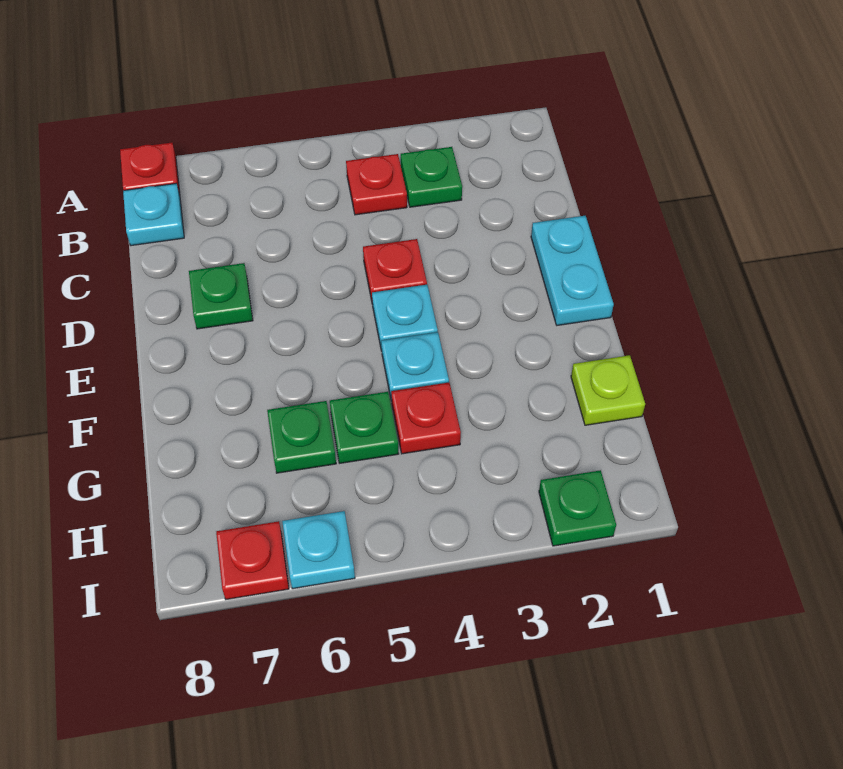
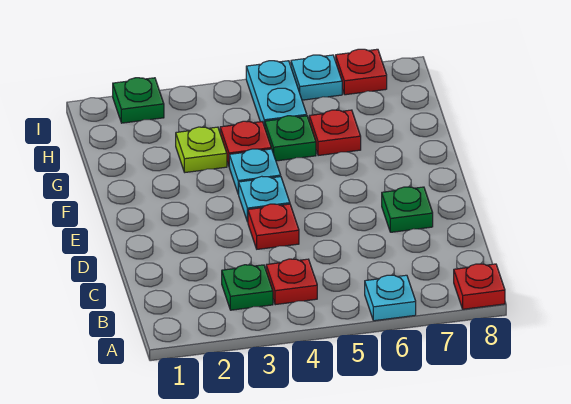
cyan plate B8 level 1 -> cyan plate A6 level 1
cyan plate D1:E1 level 1 -> cyan plate H5:I5 level 1
lime plate G1 level 1 -> lime plate G3 level 1
green plate G6 level 1 -> red plate G6 level 1

